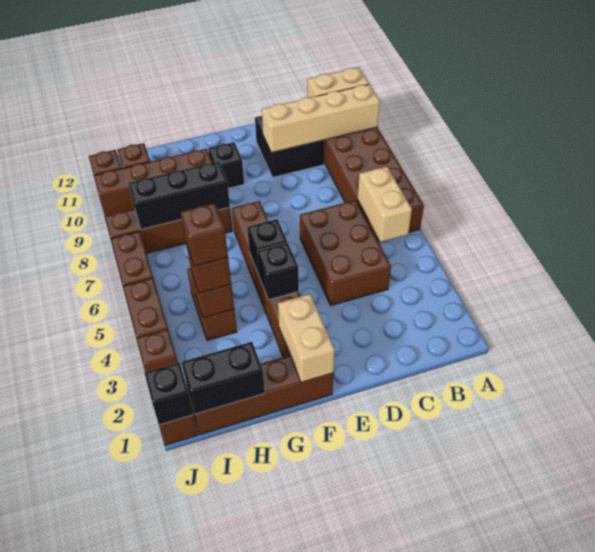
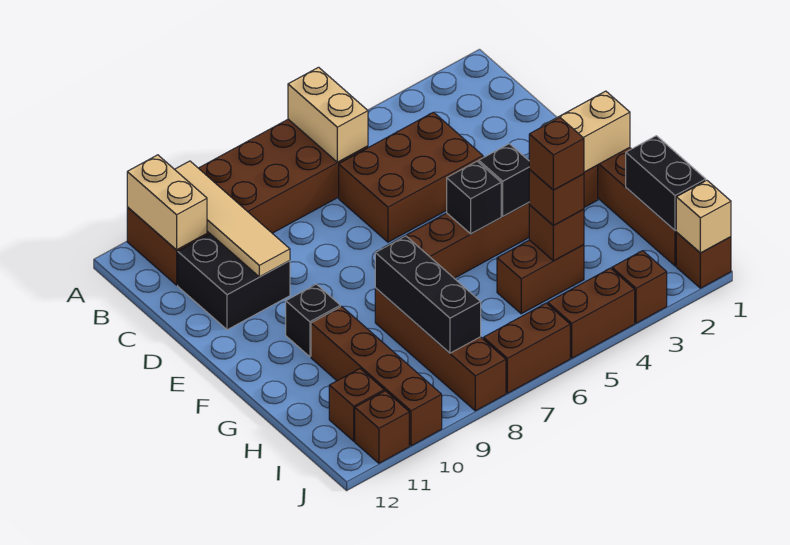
tan brick A10:D10 level 2 -> tan tile A10:D10 level 2
tan brick B5:B6 level 2 -> tan brick A6:B6 level 2
black brick J1 level 2 -> tan brick J1 level 2

